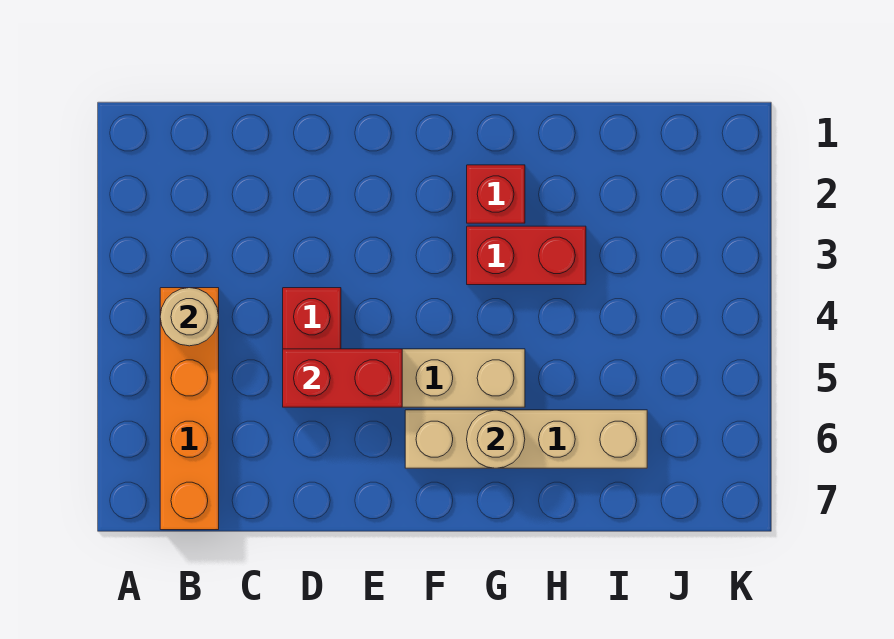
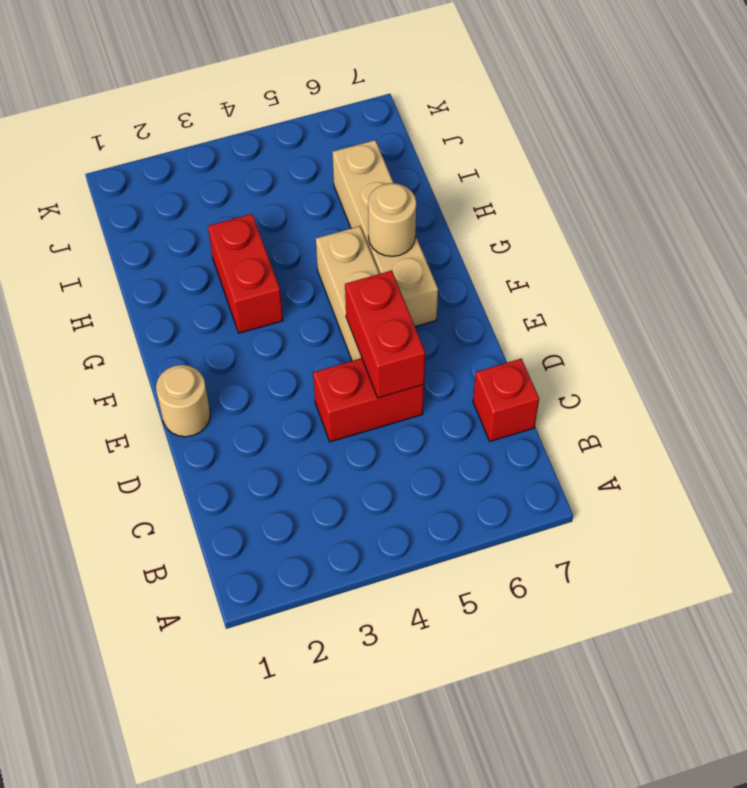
orange brick B4:B7 level 1 -> none
tan round brick B4 level 2 -> tan round brick E1 level 1
red brick G2 level 1 -> red brick C7 level 1

